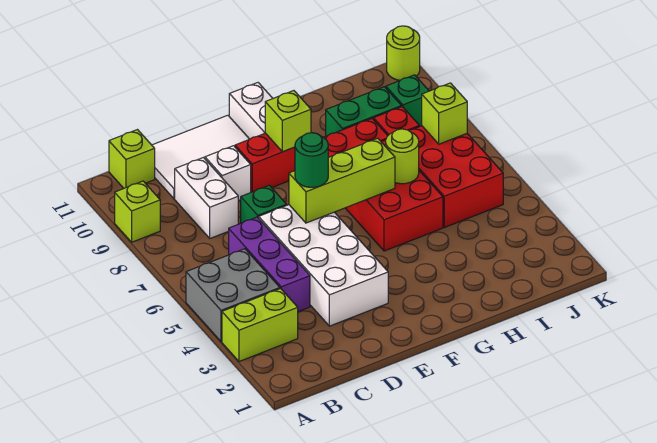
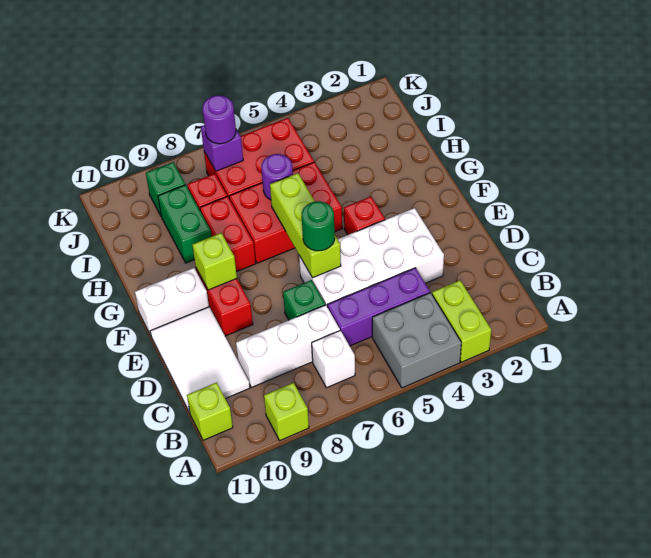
white brick C8:C9 level 1 -> white brick C7:C9 level 1
white brick D9 level 1 -> white brick B7 level 1
none -> red brick F4 level 1
lime round brick H6 level 2 -> purple round brick H6 level 2
lime brick J7 level 2 -> purple brick J7 level 2
none -> purple round brick J7 level 3
lime round brick K11 level 1 -> none

